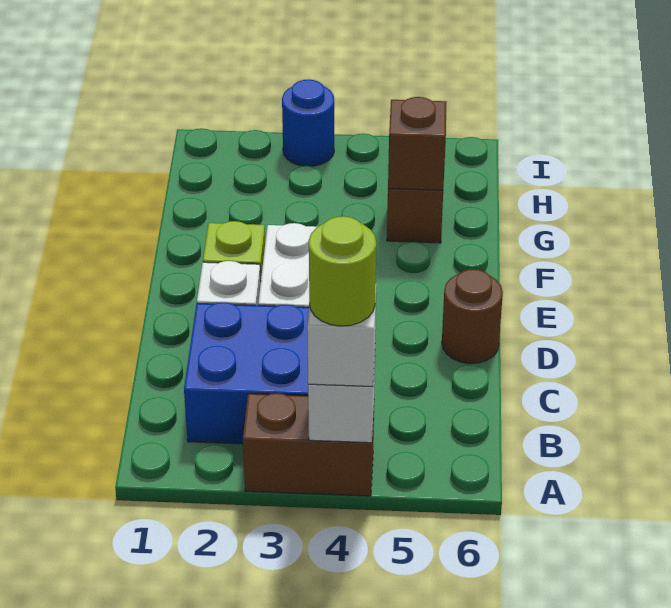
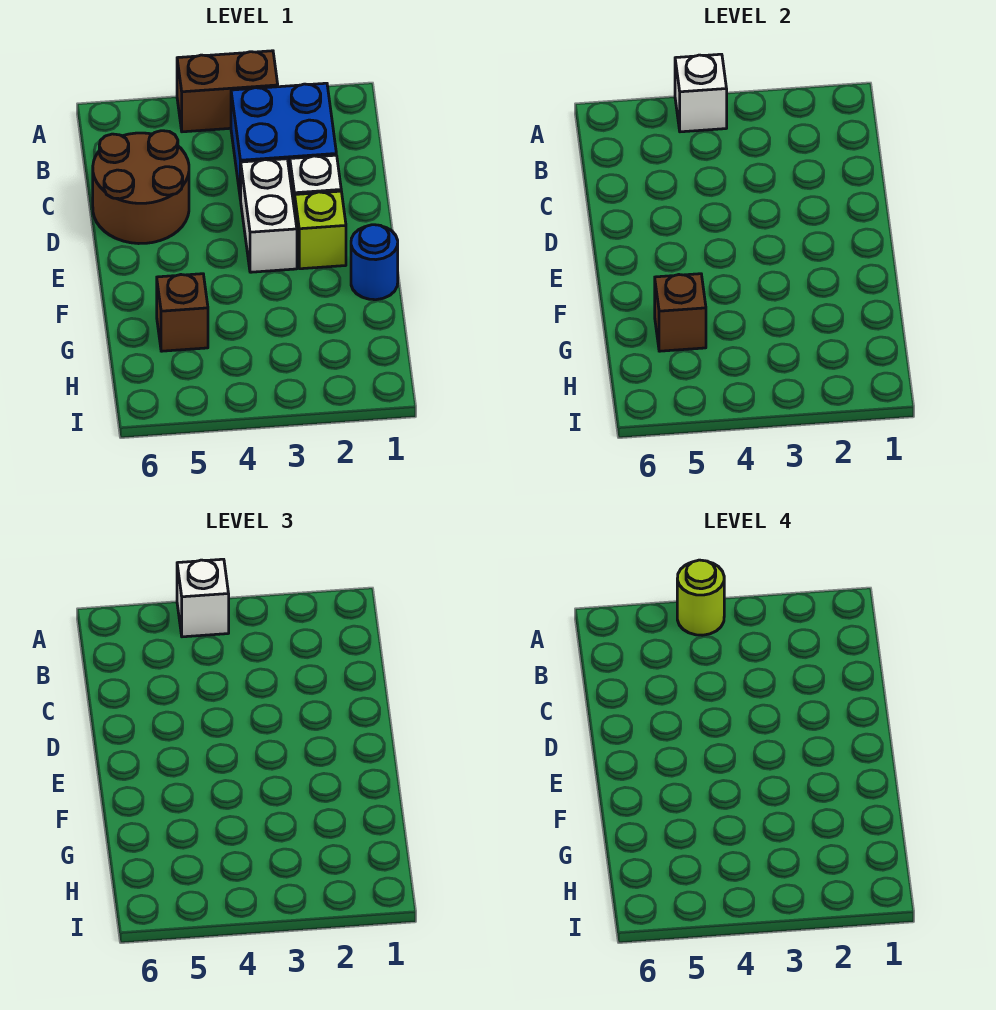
brown round brick D6 level 1 -> brown round brick C5:D6 level 1
blue round brick I3 level 1 -> blue round brick F1 level 1

